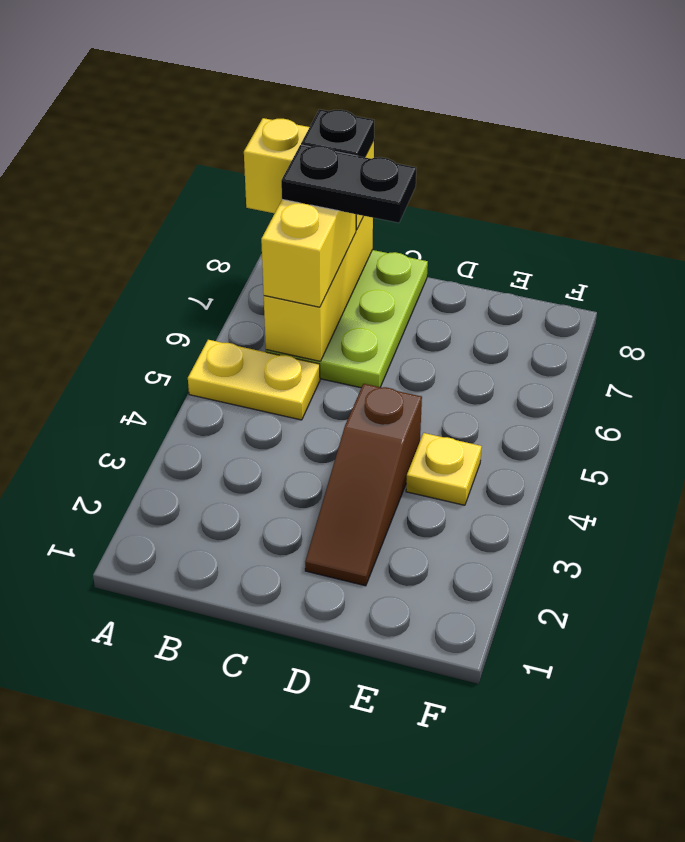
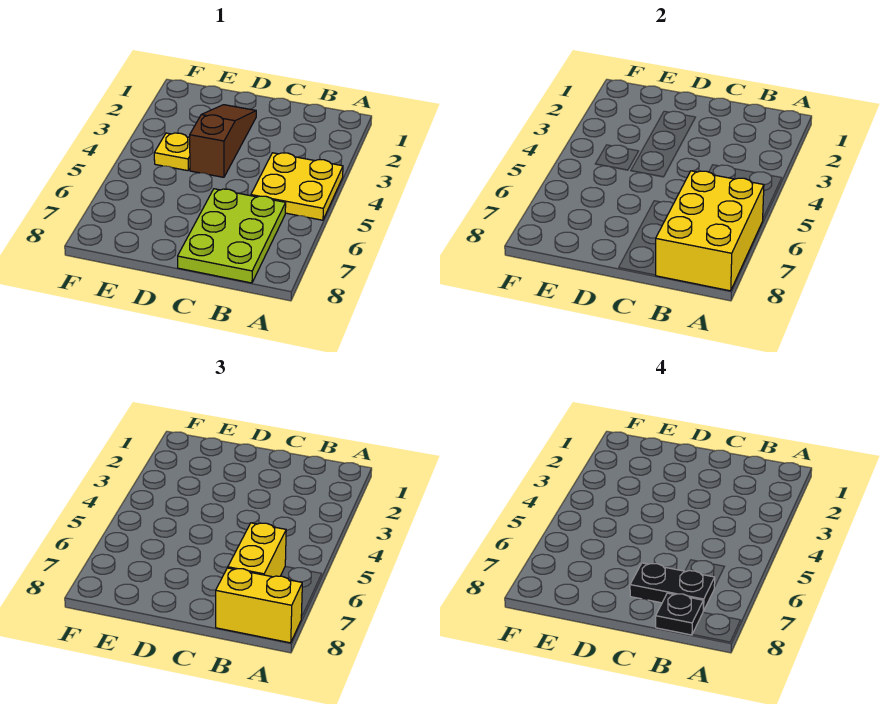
yellow plate A5:B5 level 1 -> yellow plate A4:B5 level 1
yellow brick B6:B8 level 2 -> yellow brick A6:B8 level 2

